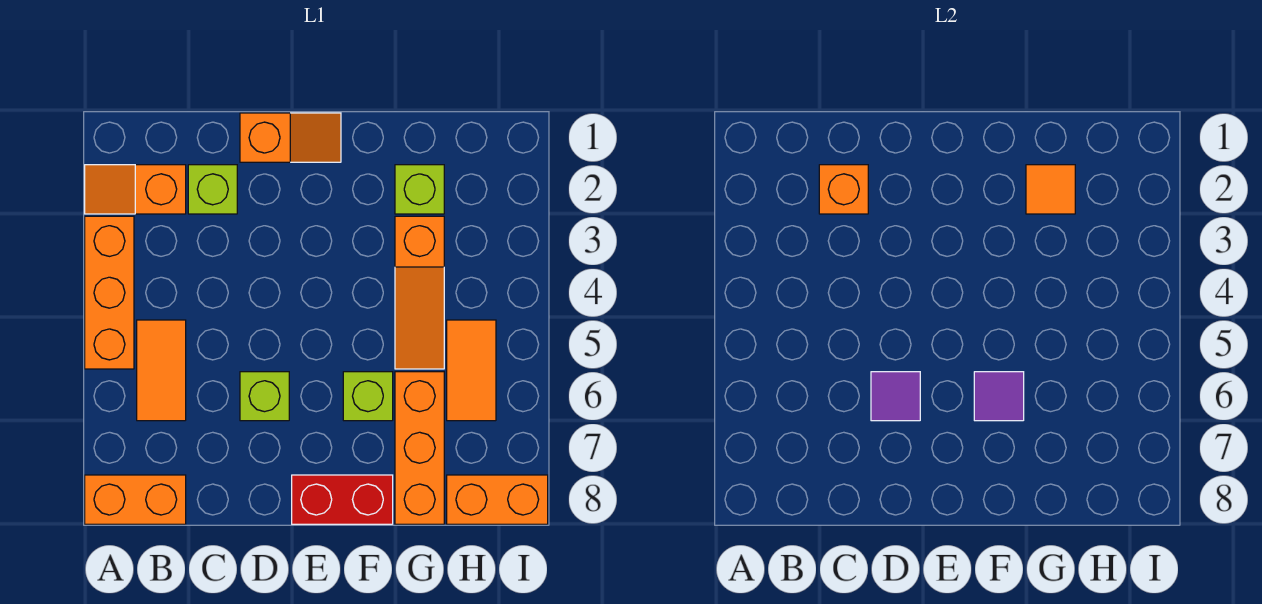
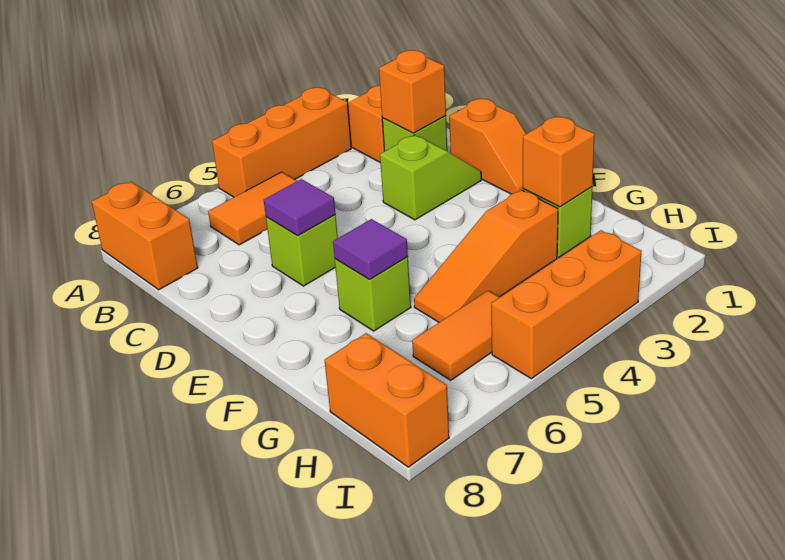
none -> lime slope D2:D3 level 1 top 3
red brick E8:F8 level 1 -> none
orange tile G2 level 2 -> orange brick G2 level 2
orange brick G6:G8 level 1 -> orange brick I3:I5 level 1

